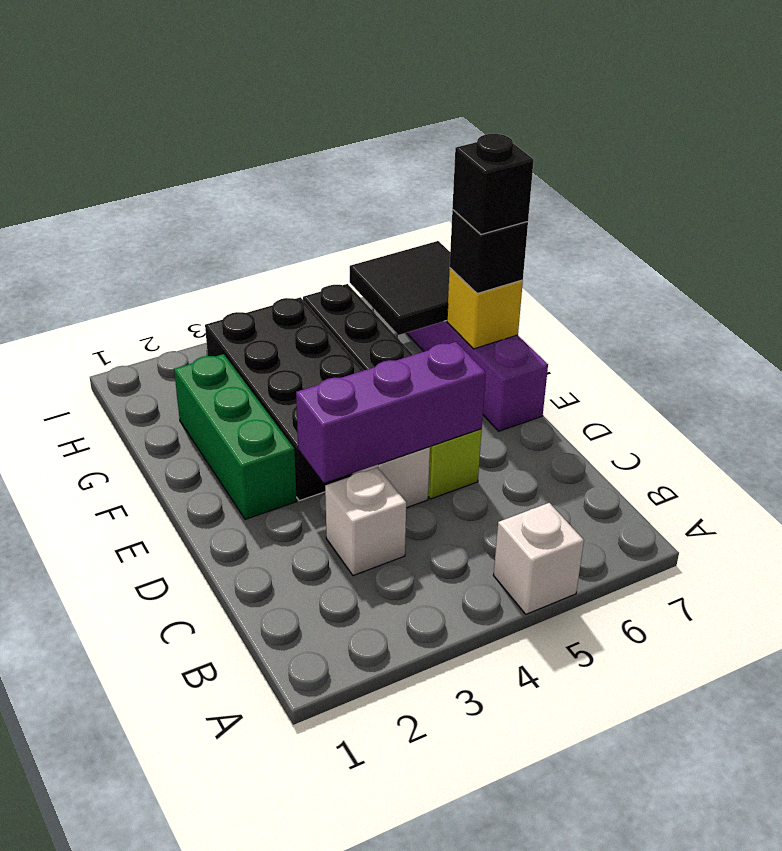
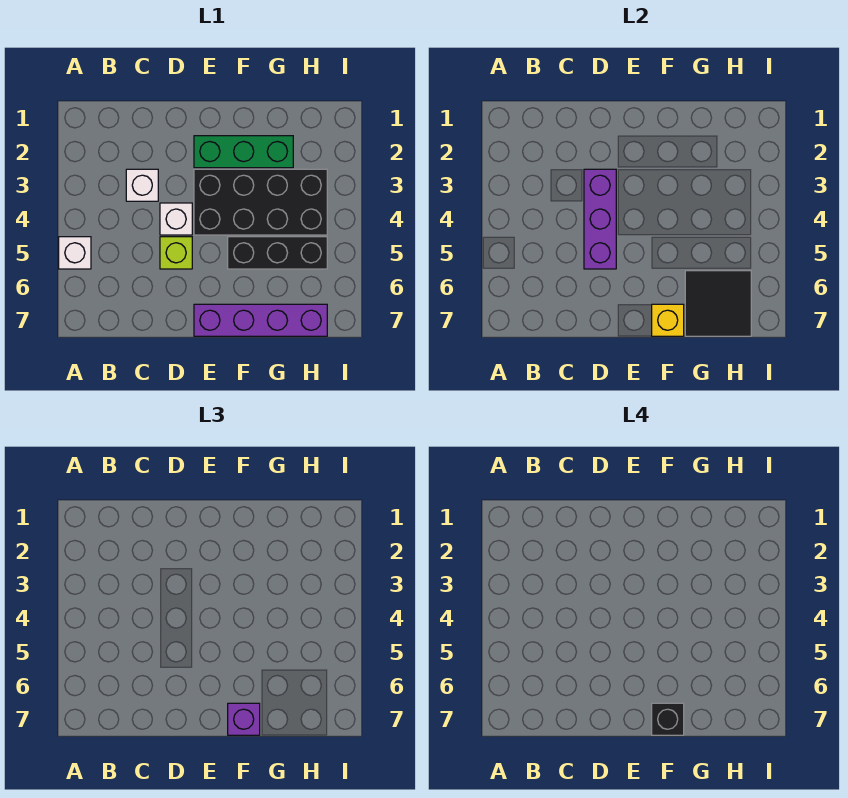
black brick F7 level 3 -> purple brick F7 level 3

